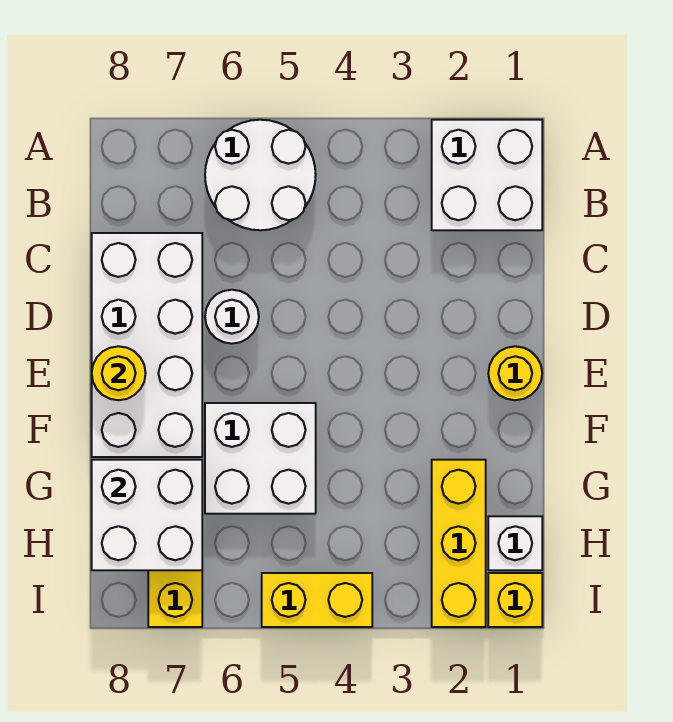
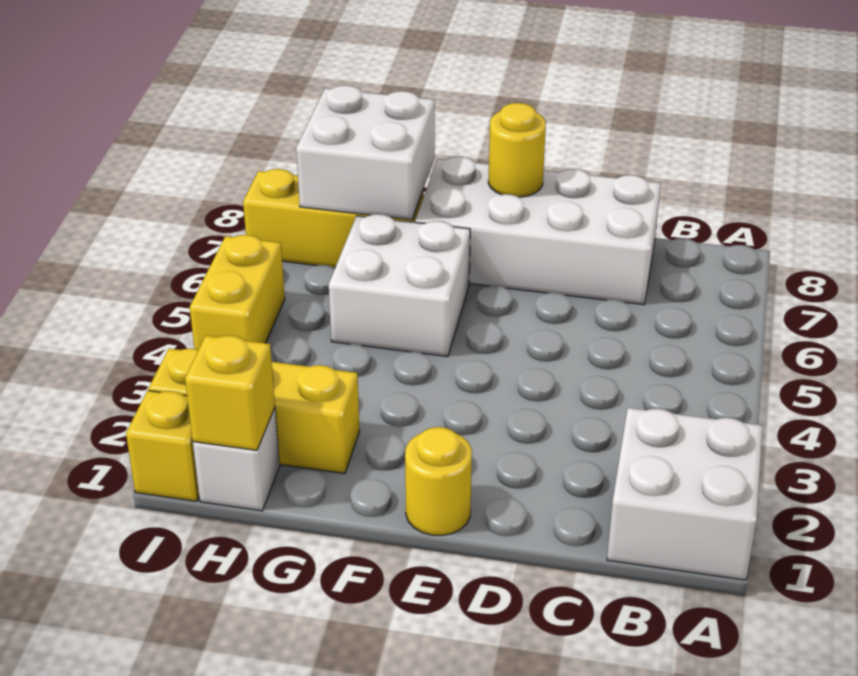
white round brick A5:B6 level 1 -> none
white round brick D6 level 1 -> none
none -> yellow brick H1 level 2

